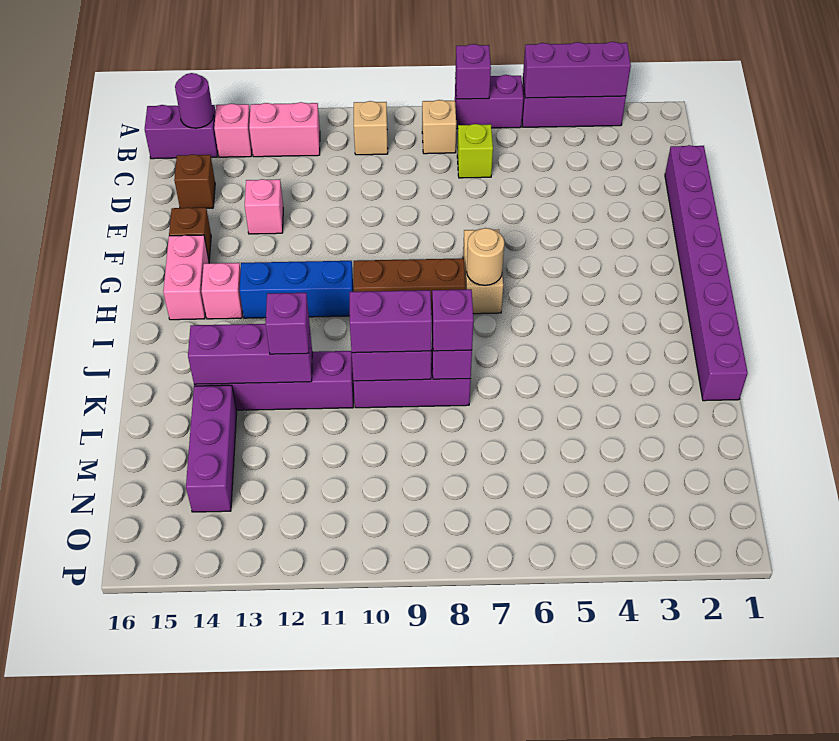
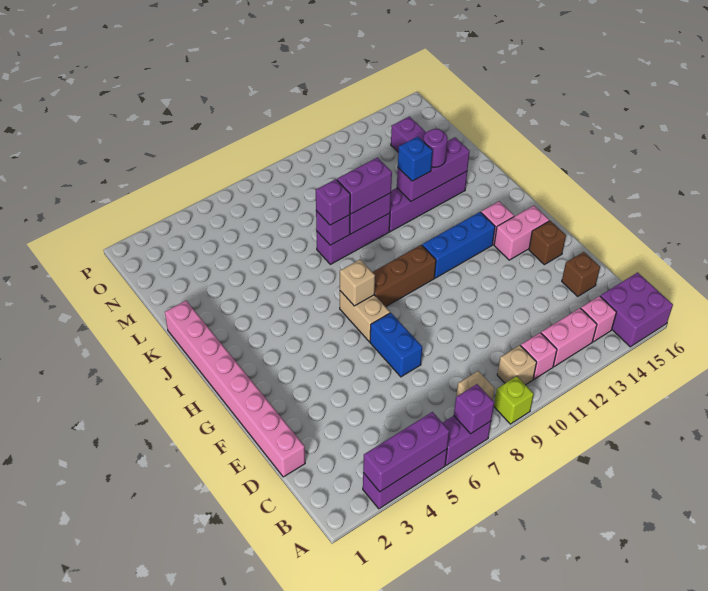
purple brick B15:B16 level 1 -> purple brick A15:B16 level 1
purple round brick B15 level 2 -> purple round brick K13 level 3
lime brick C7 level 1 -> lime brick A9 level 1
purple brick D1:K1 level 1 -> pink brick D1:K1 level 1
none -> blue brick E7:F7 level 1
pink brick E13 level 1 -> pink brick B11 level 1
pink brick G15:H15 level 1 -> pink brick G14:G15 level 1
tan round brick H7 level 2 -> tan brick H7 level 2
purple brick K12 level 3 -> blue brick K12 level 3

